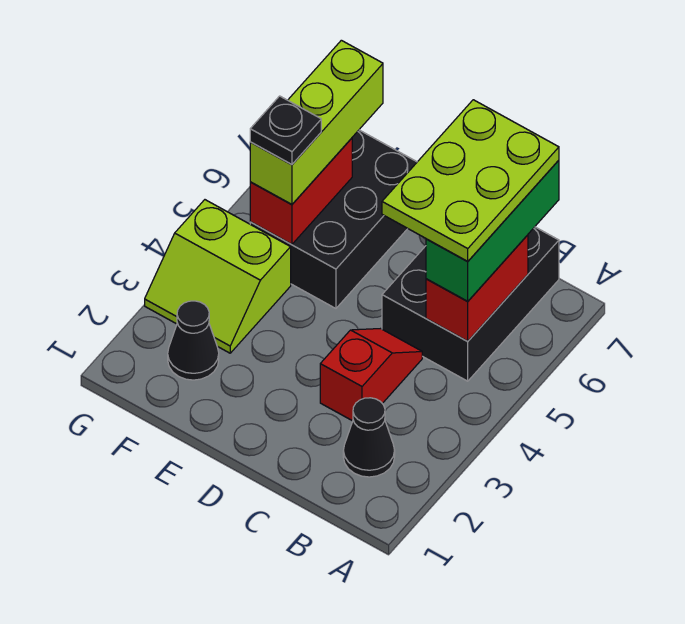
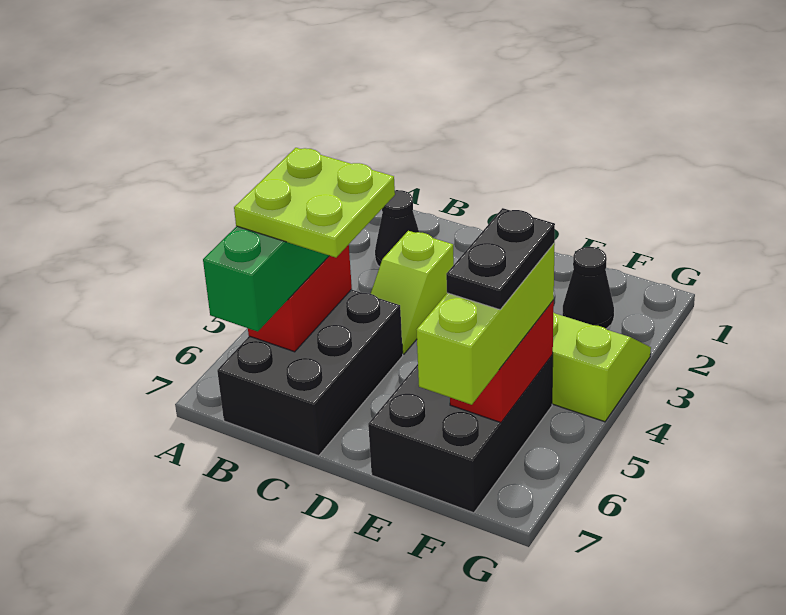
lime plate B5:C7 level 4 -> lime plate B5:C6 level 4
red slope C3:C4 level 1 top 3 -> lime slope C3:C4 level 1 top 3
black plate F5 level 4 -> black plate F5:F6 level 4

